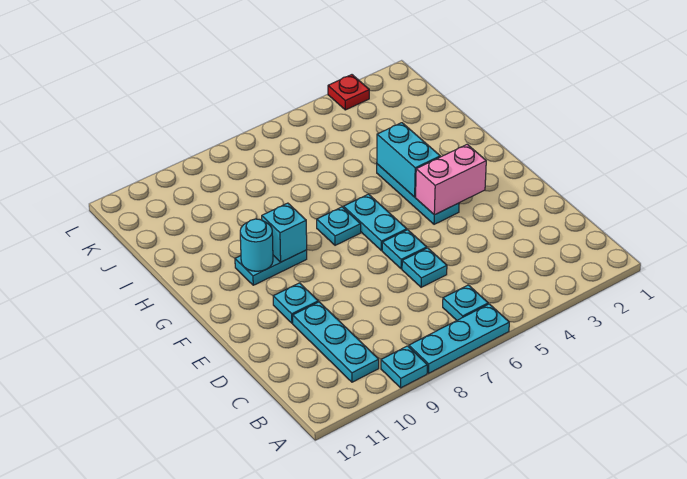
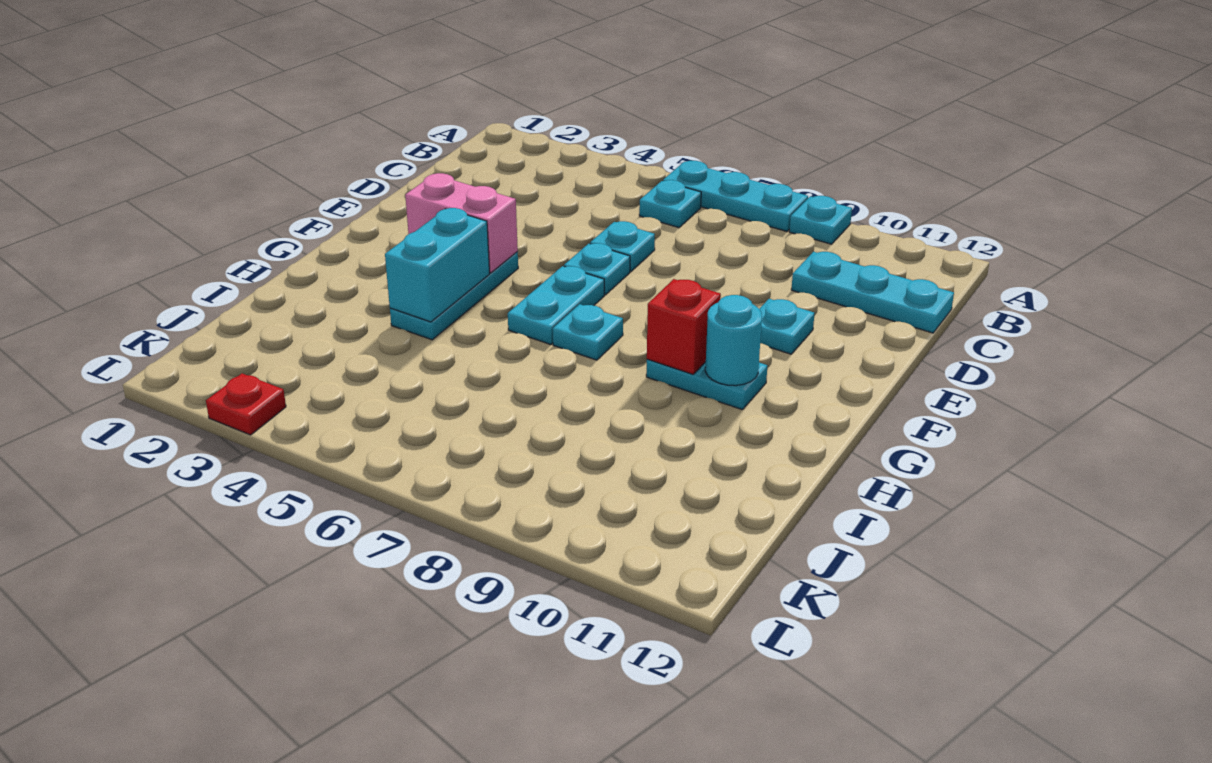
cyan plate B10:D10 level 1 -> cyan plate C10:C12 level 1
cyan brick G9 level 2 -> red brick G9 level 2

